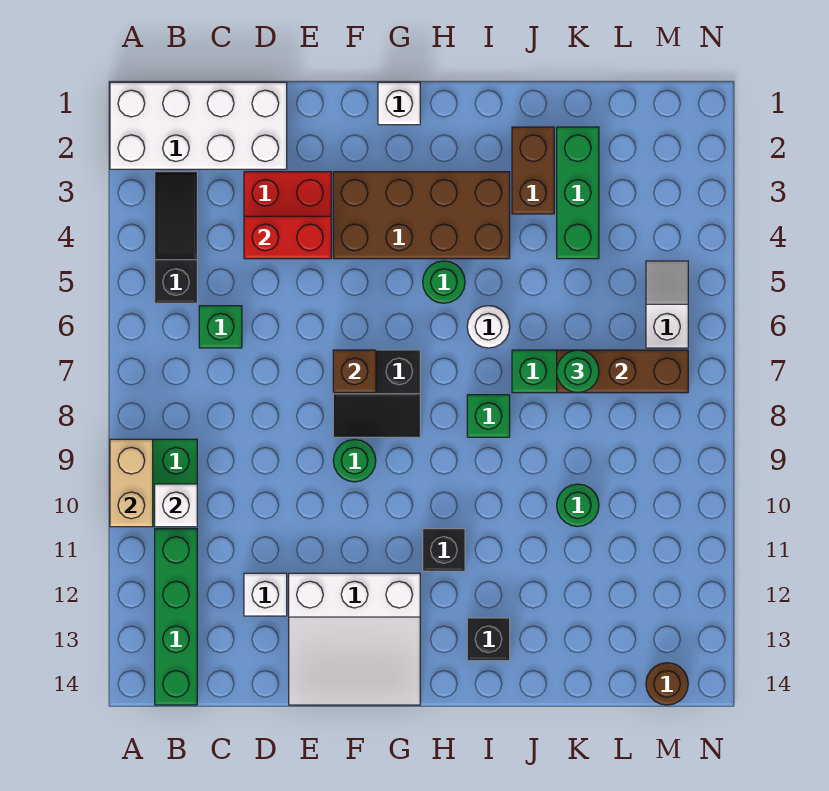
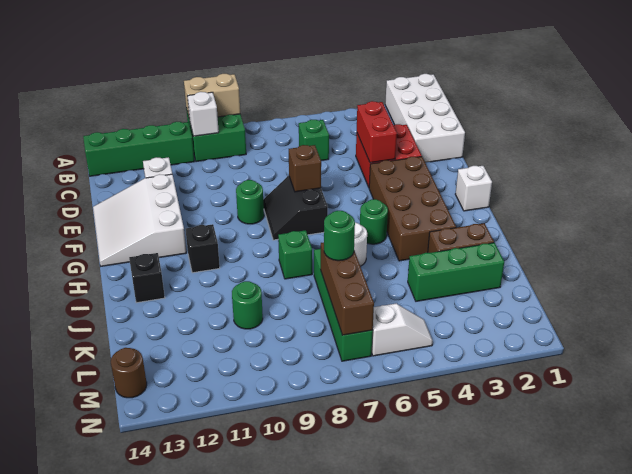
black slope B3:B5 level 1 top 5 -> none

